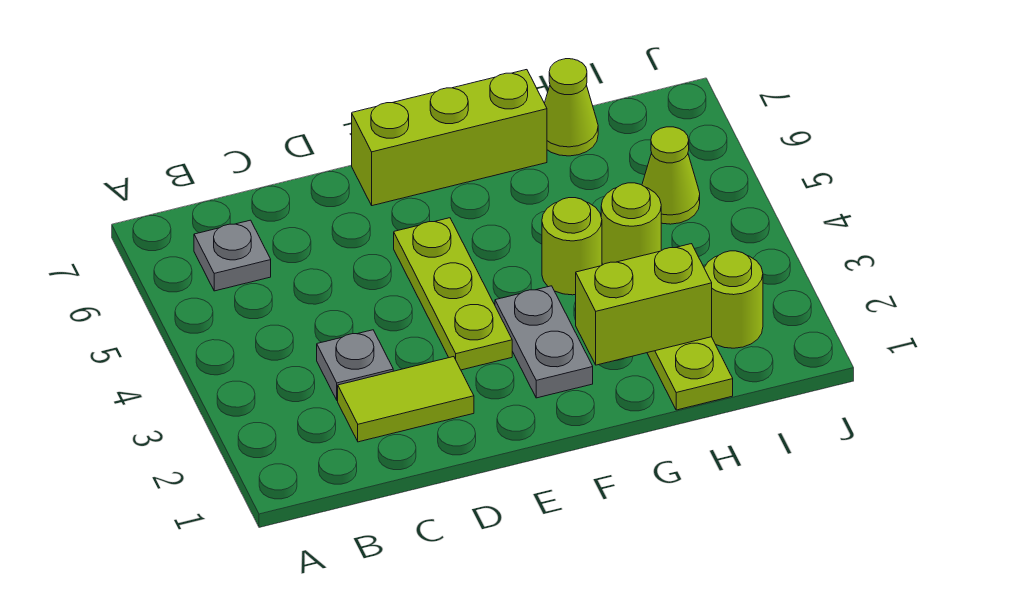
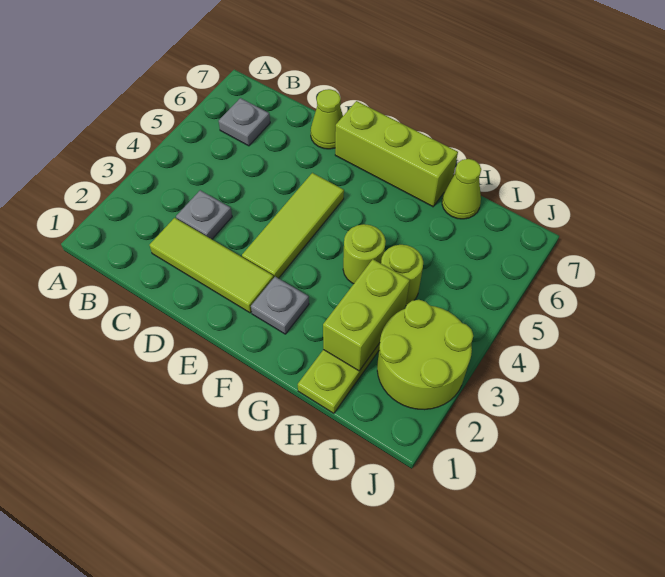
lime tile C2:D2 level 1 -> lime tile C2:E2 level 1
lime plate E3:E5 level 1 -> lime tile E3:E5 level 1
grey plate F2:F3 level 1 -> grey plate F2 level 1
lime brick G2:H2 level 2 -> lime brick H2:H3 level 2
lime round brick I2 level 1 -> lime round brick I2:J3 level 1
lime cone I5 level 1 -> lime cone D7 level 1

